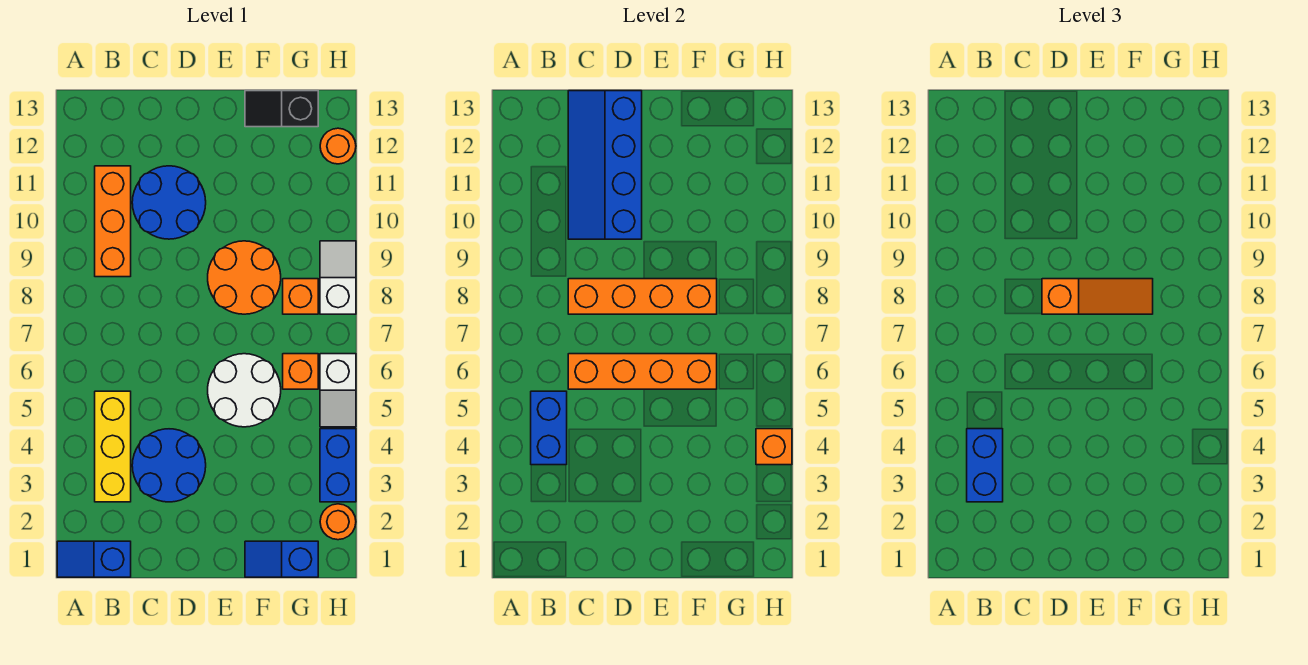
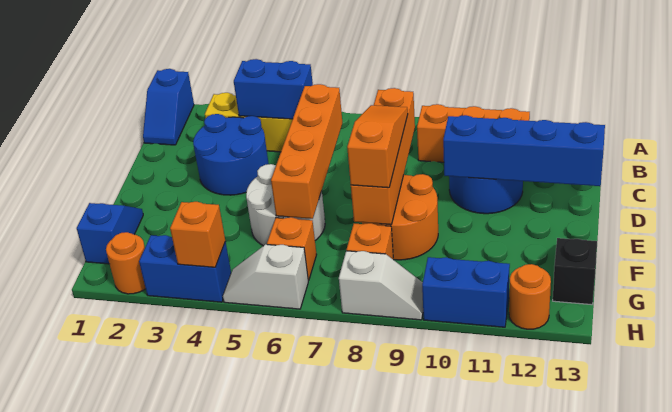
blue slope A1:B1 level 1 top B -> blue slope A1:B1 level 1 top A
blue brick B3:B4 level 3 -> blue brick H10:H11 level 1
orange slope D8:F8 level 3 top D -> orange slope D8:F8 level 3 top F

